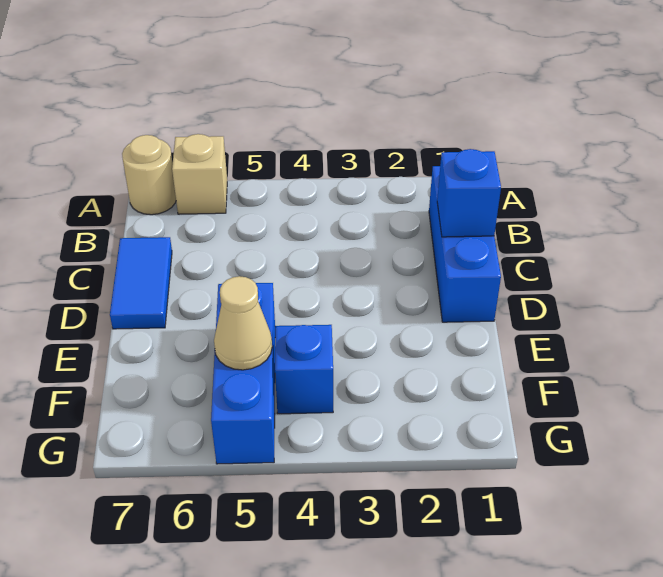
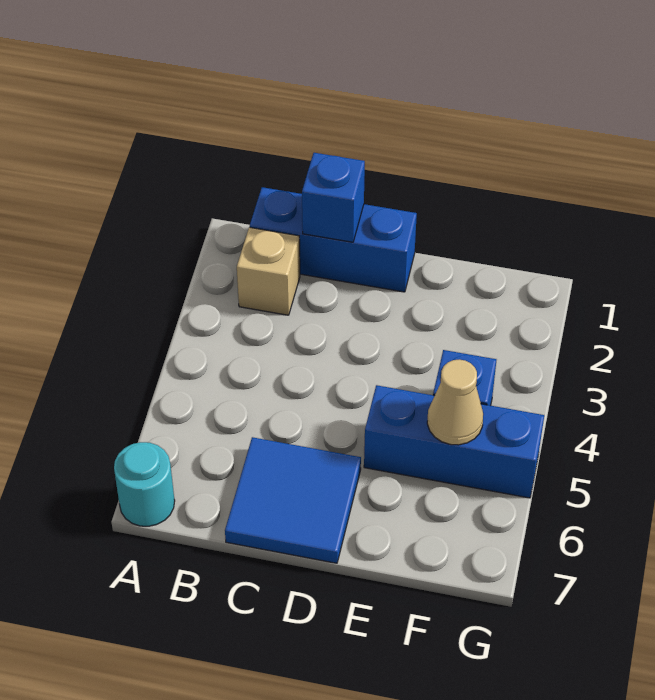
tan brick A6 level 1 -> tan brick B2 level 1
tan round brick A7 level 1 -> cyan round brick A7 level 1
blue tile C7:D7 level 1 -> blue tile C6:D7 level 1

